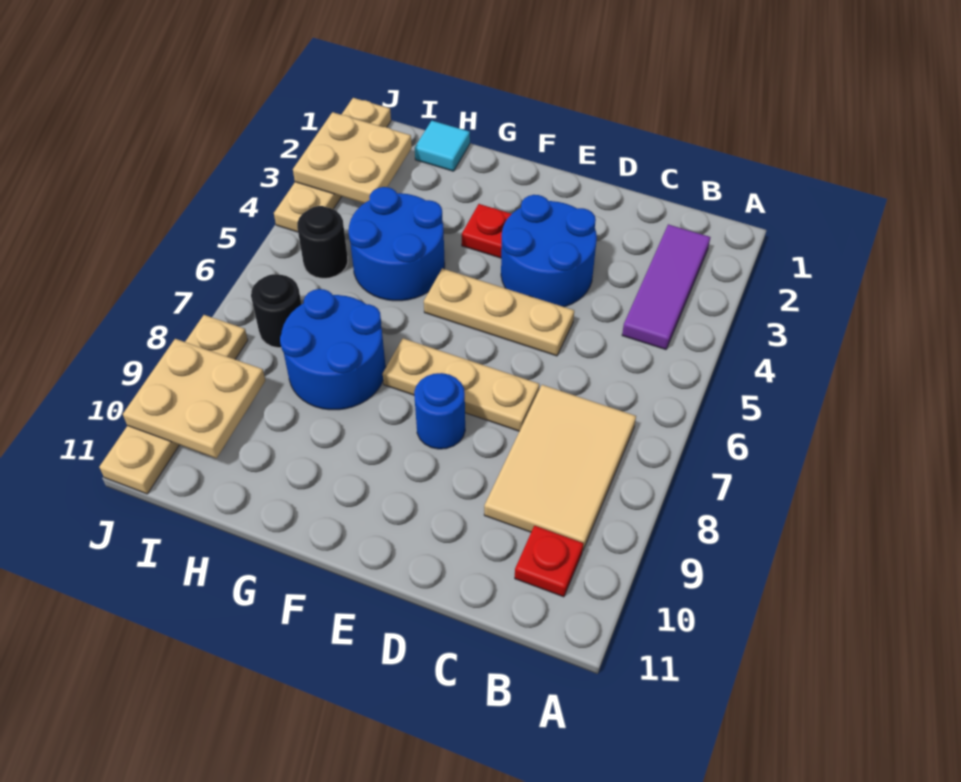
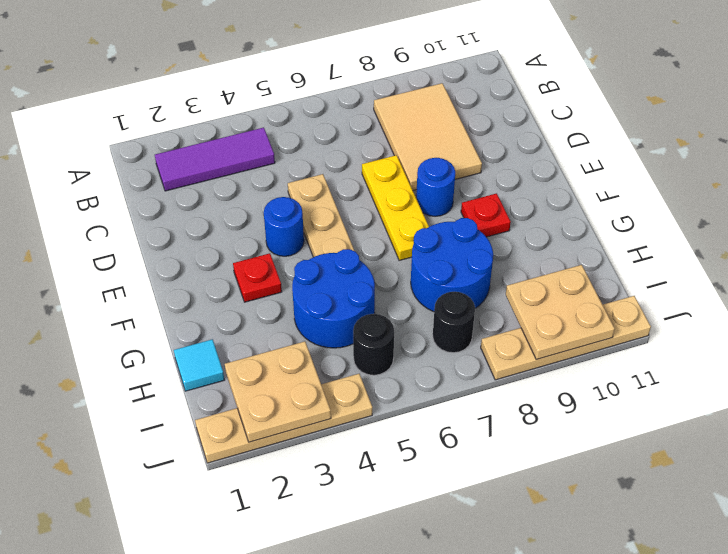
tan tile B7:C9 level 1 -> tan tile B8:D9 level 1
red plate B10 level 1 -> red plate F9 level 1
blue round brick D3:E4 level 1 -> blue round brick E4 level 1
tan plate D7:F7 level 1 -> yellow plate D7:F7 level 1

